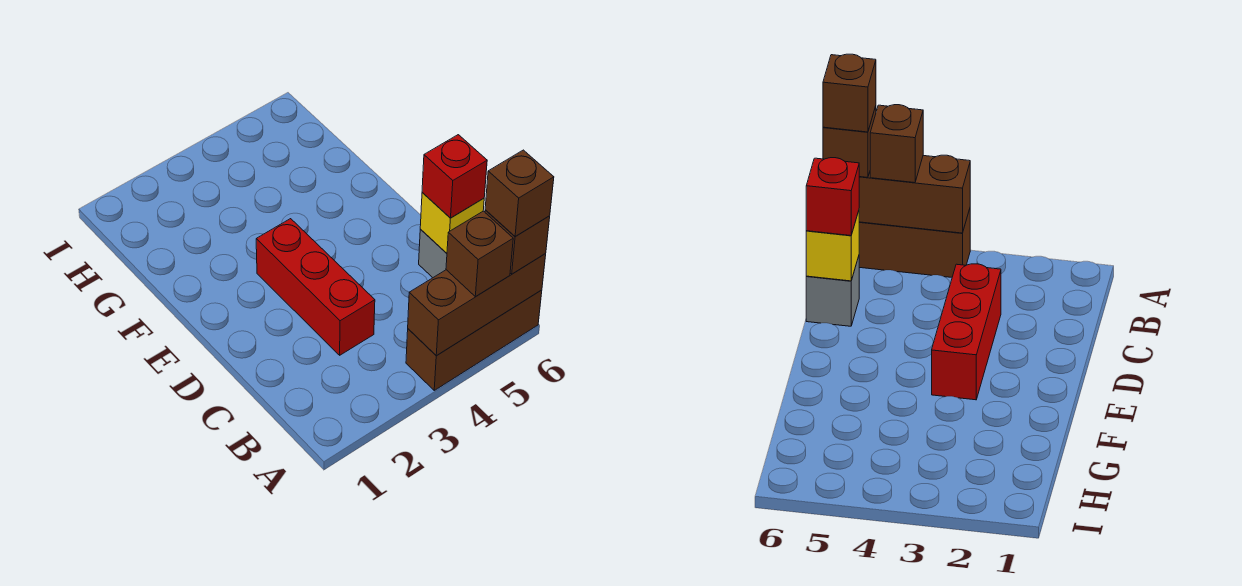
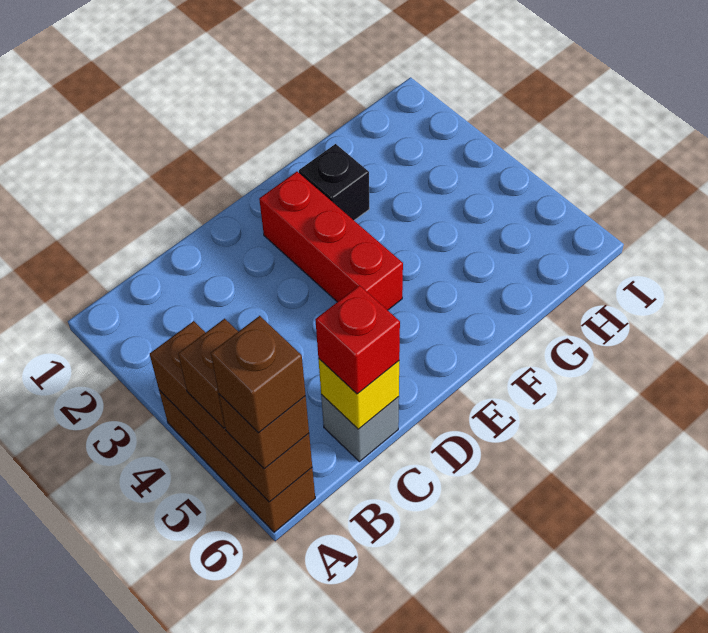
red brick C3:E3 level 1 -> red brick E2:E4 level 1
none -> black brick F2 level 1

